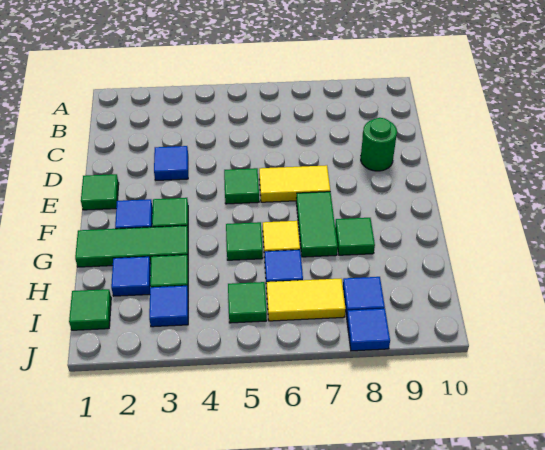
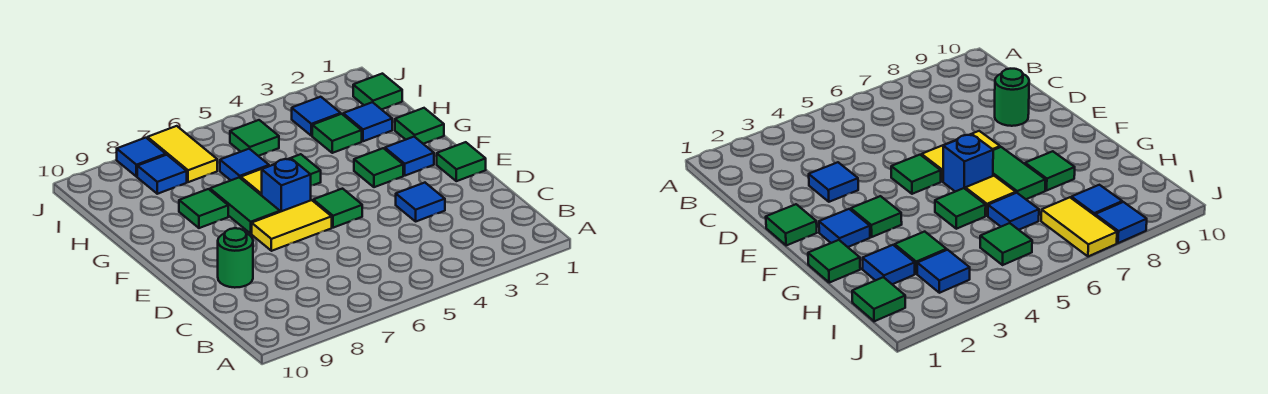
none -> blue brick F6 level 1
green tile G1:G3 level 1 -> green tile G1 level 1
yellow tile I6:I7 level 1 -> yellow tile I7:J7 level 1

